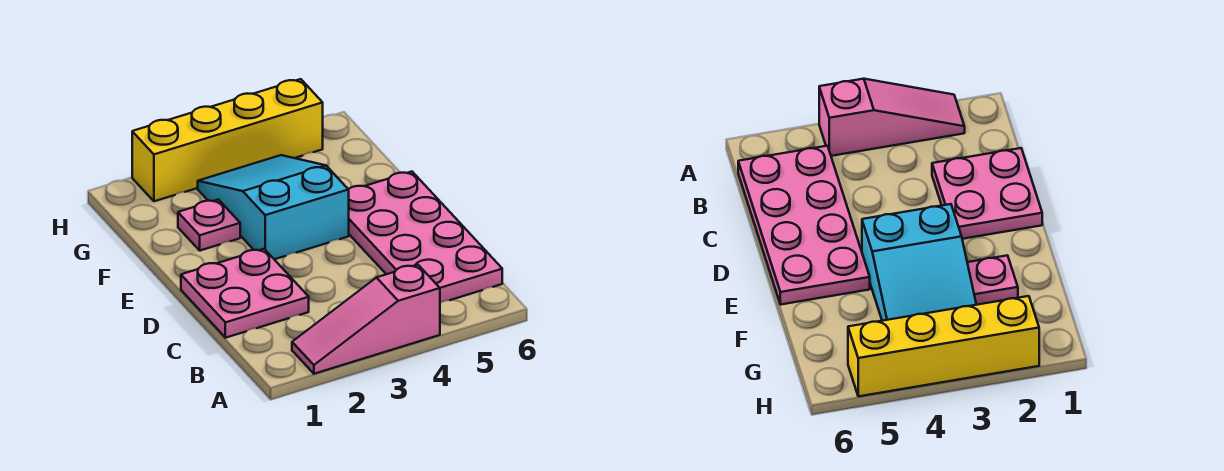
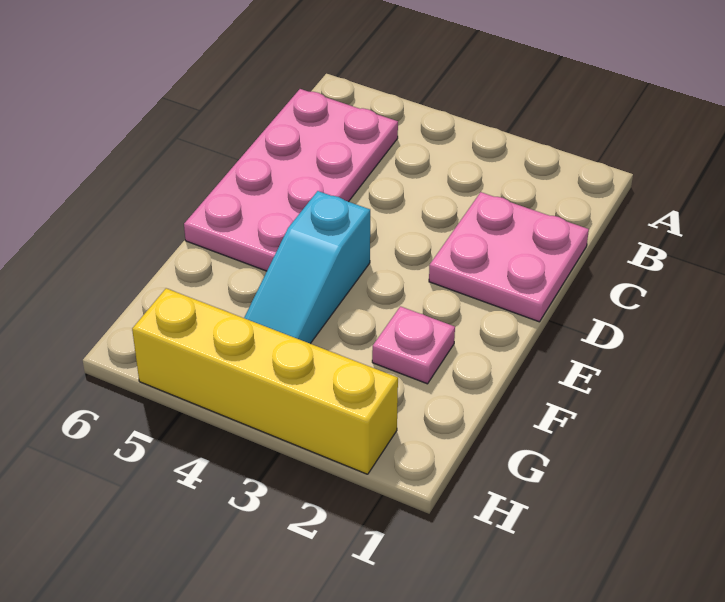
pink slope A2:A4 level 1 top 4 -> none
cyan slope E3:G4 level 1 top E -> cyan slope E4:G4 level 1 top E

